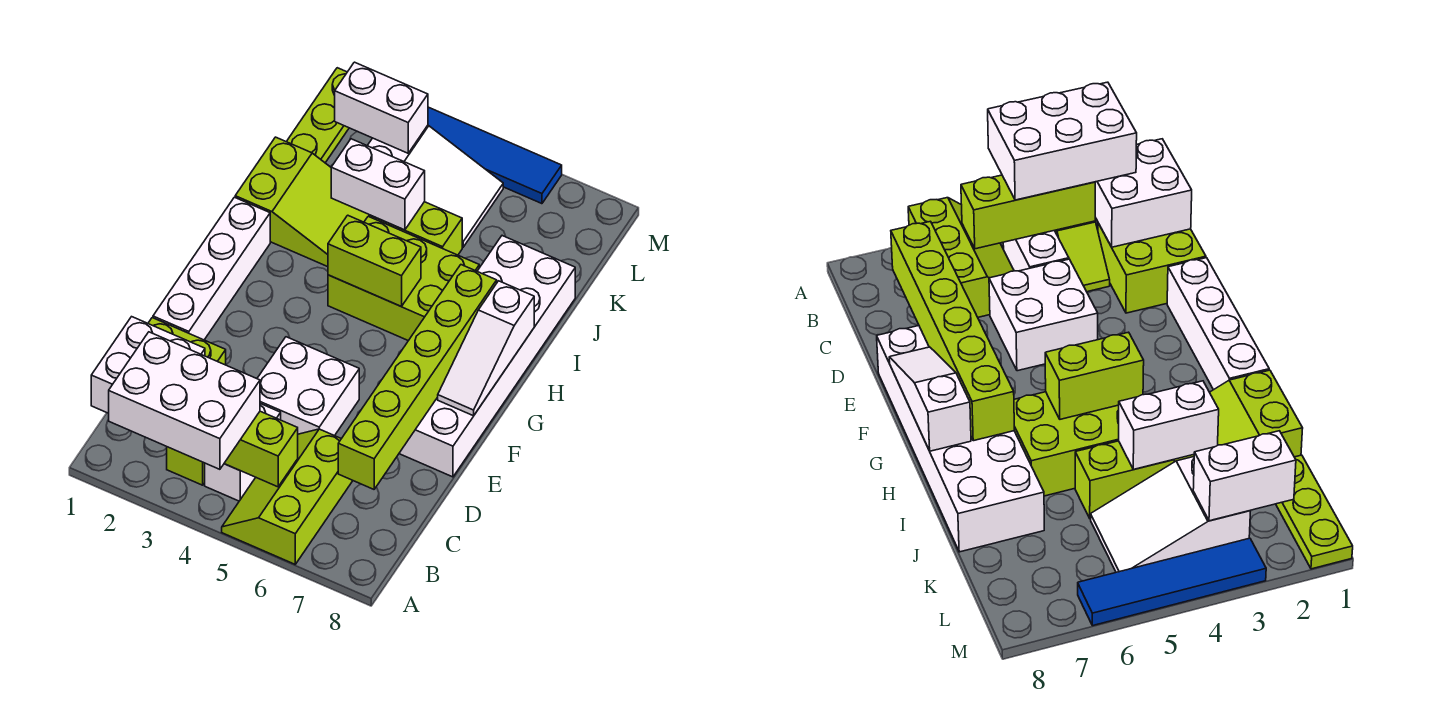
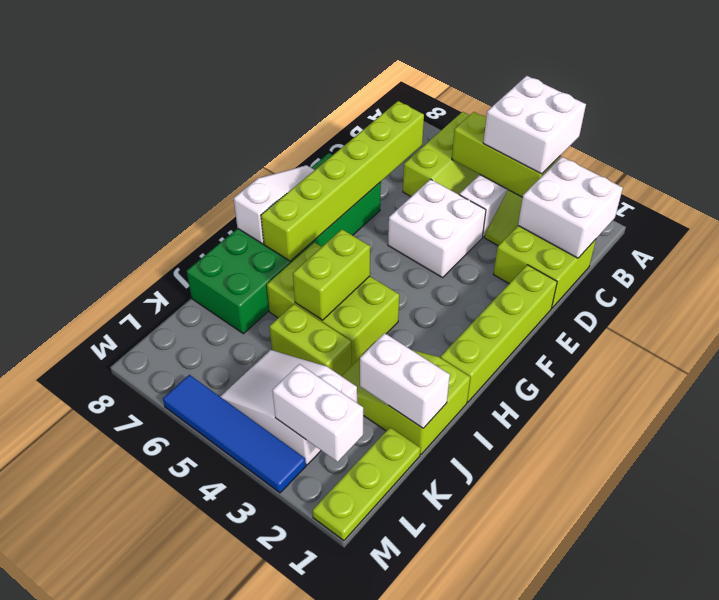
white brick A2:B4 level 3 -> white brick A3:B4 level 3
white brick E1:H1 level 1 -> lime brick E1:H1 level 1
white brick E7:J8 level 1 -> green brick E7:J8 level 1
lime brick H4:H5 level 2 -> lime brick H5:I5 level 2
white brick J3:J4 level 2 -> white brick J1:J2 level 2

